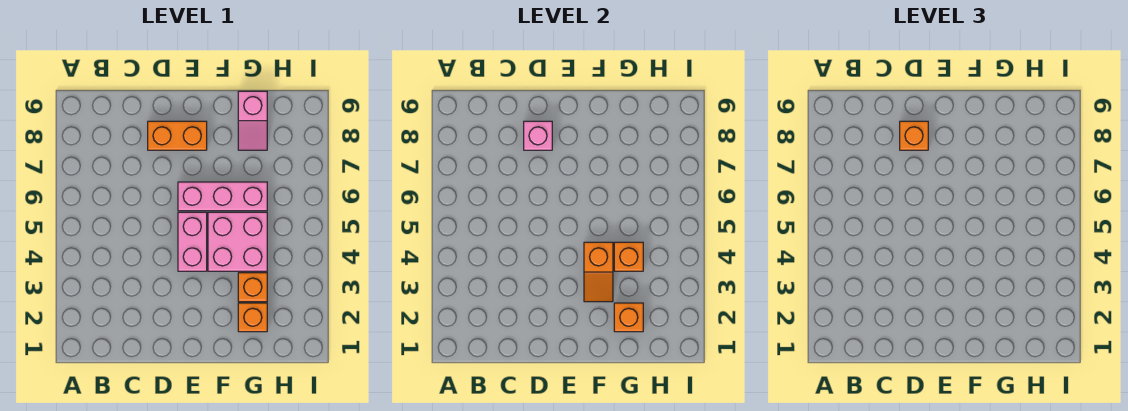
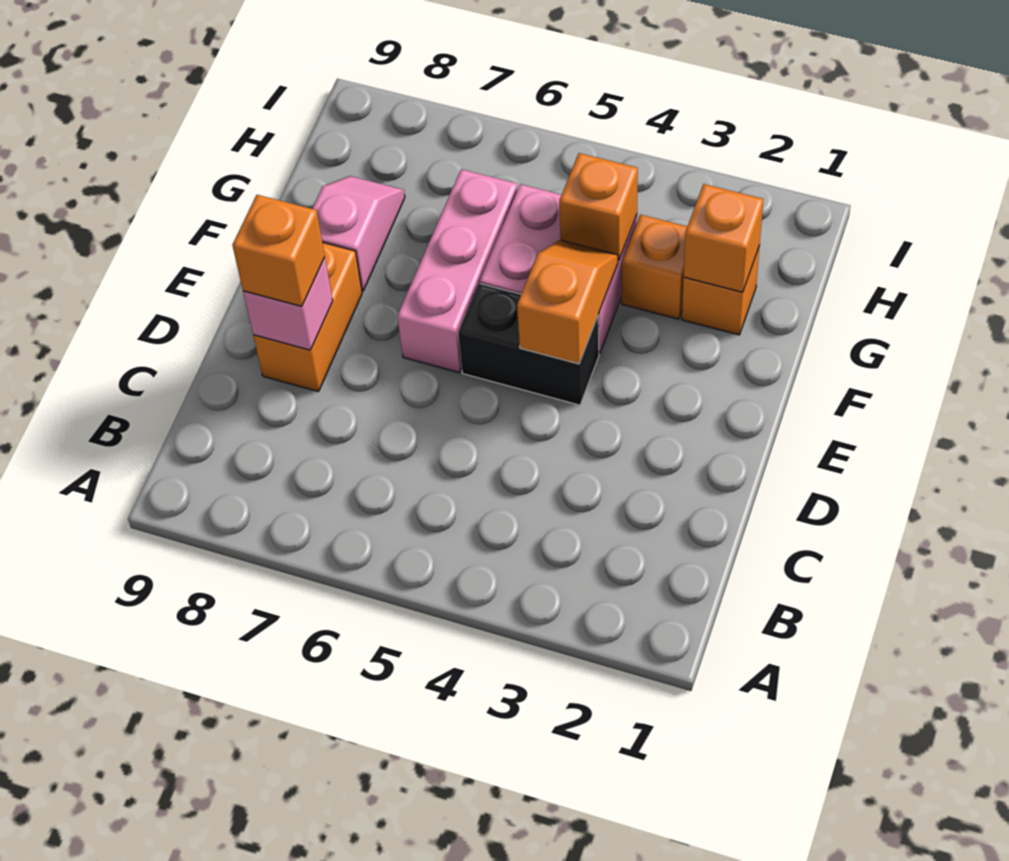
pink brick E4:E5 level 1 -> black brick E4:E5 level 1
orange slope F3:F4 level 2 top 4 -> orange slope E4:F4 level 2 top E
pink slope G8:G9 level 1 top 9 -> pink slope F8:G8 level 1 top F

